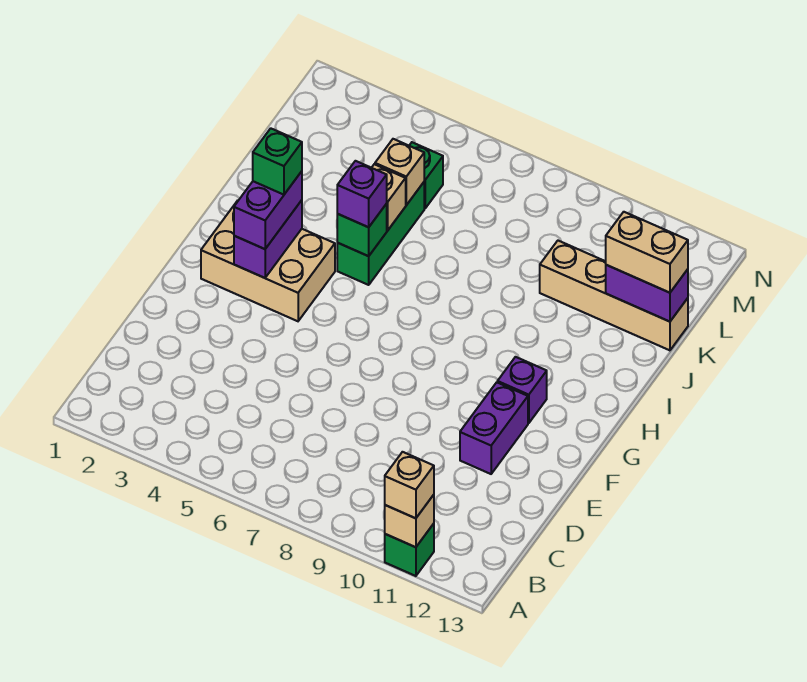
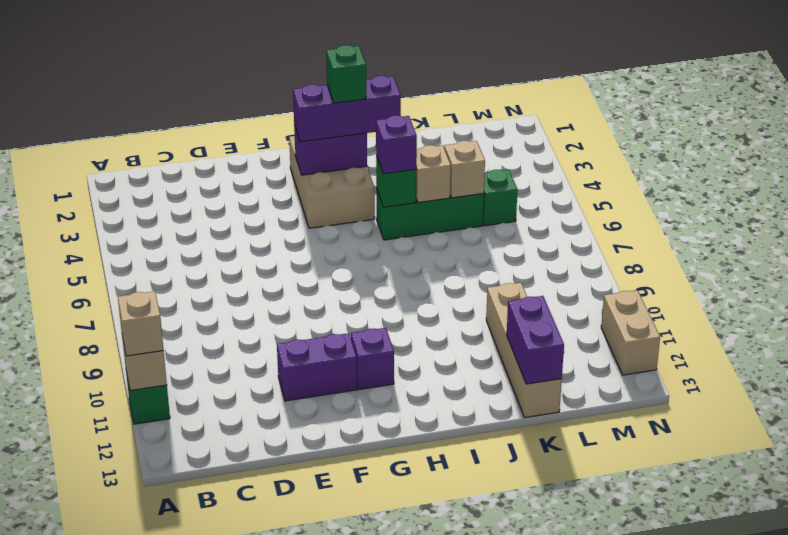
purple brick G3:H3 level 3 -> purple brick G3:I3 level 3
tan brick K12:K13 level 3 -> tan brick N11:N12 level 1

